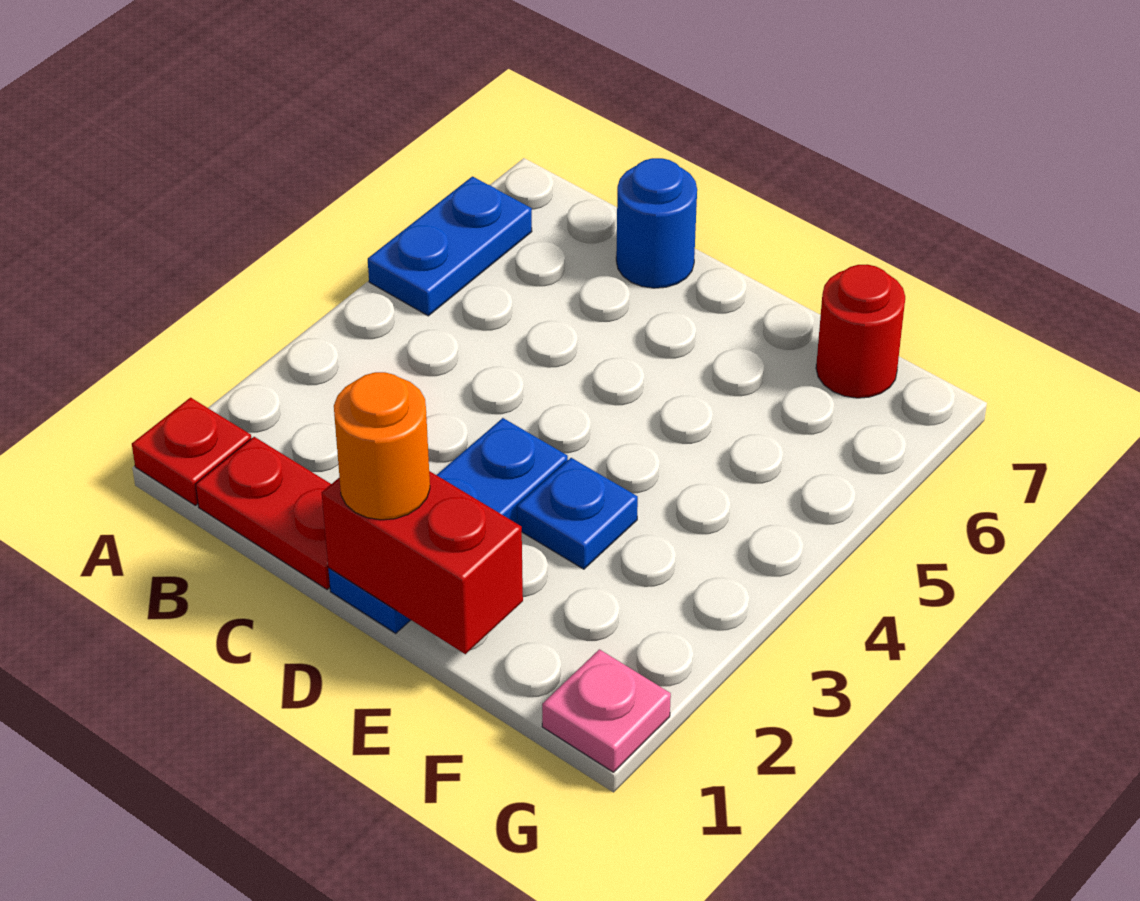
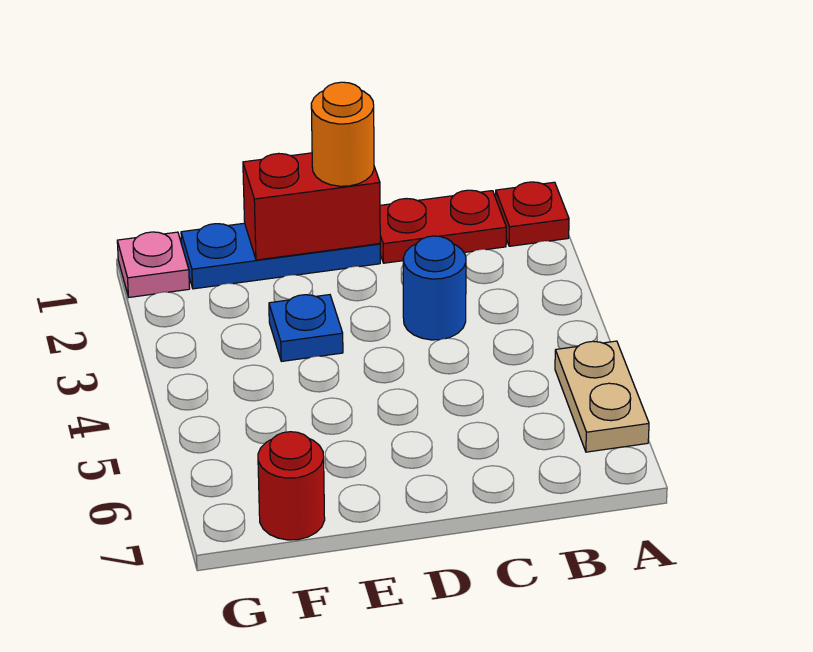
blue plate A5:A6 level 1 -> tan plate A5:A6 level 1
blue round brick C7 level 1 -> blue round brick C3 level 1
blue plate D1:D3 level 1 -> blue plate D1:F1 level 1

